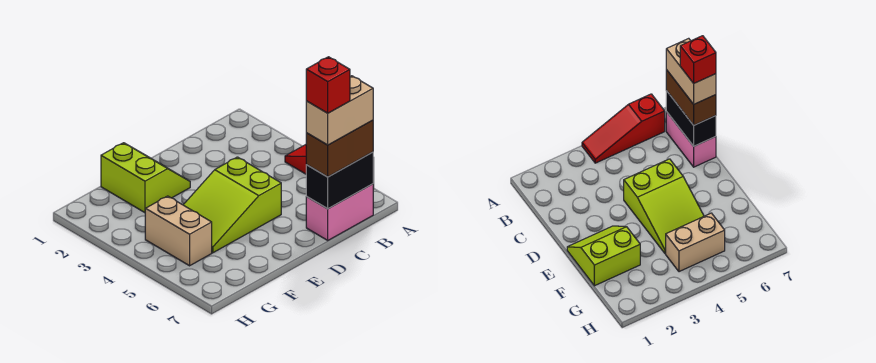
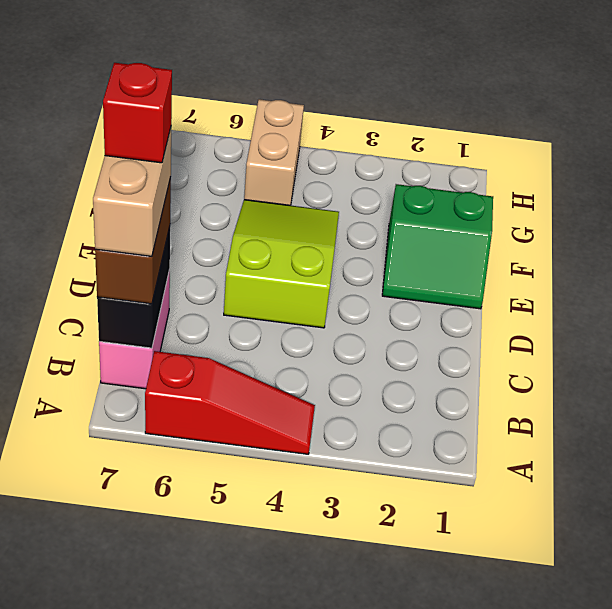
lime slope E1:F2 level 1 top F -> green slope E1:F2 level 1 top F
tan brick G4:G5 level 1 -> tan brick G5:H5 level 1

